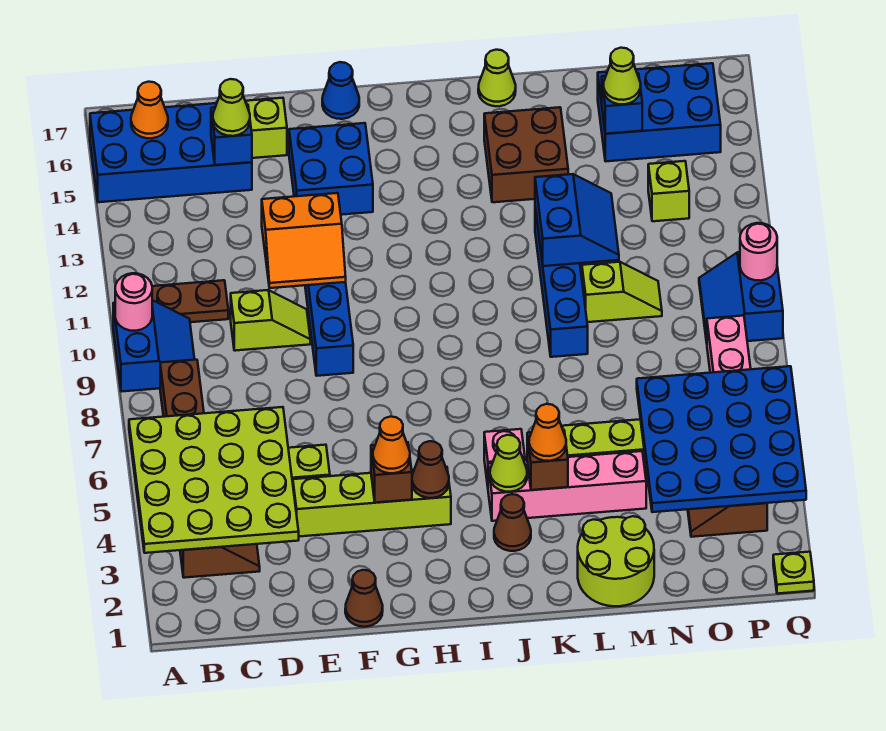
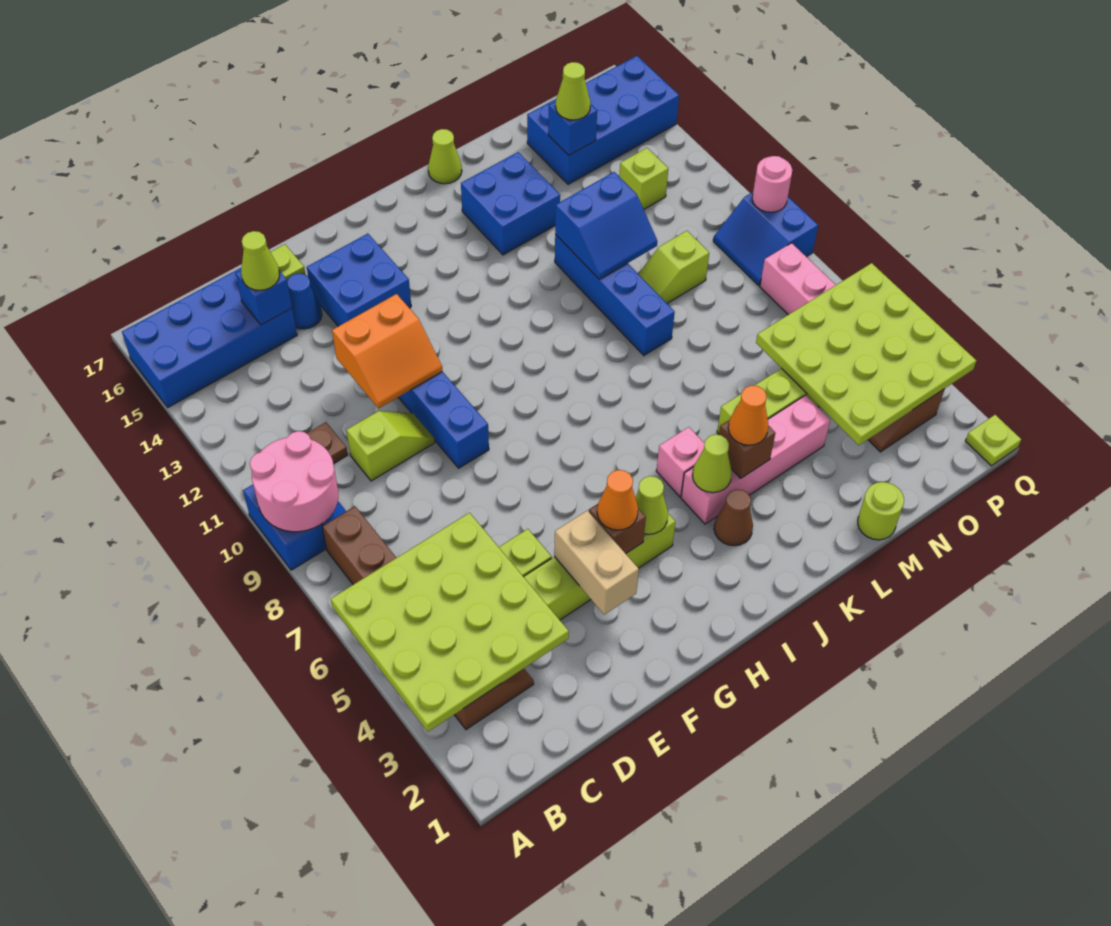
pink round brick A10 level 2 -> pink round brick A9:B10 level 2
orange cone B16 level 2 -> none
brown cone F1 level 1 -> none
none -> tan brick F3:F4 level 2
blue cone G17 level 1 -> blue cone E15 level 1
brown cone H4 level 2 -> lime cone H4 level 2
brown brick K14:L15 level 1 -> blue brick K14:L15 level 1
lime round brick L1:M2 level 1 -> lime round brick M1 level 1
blue slope L11:M12 level 2 top L -> blue slope L11:M12 level 2 top 12
lime slope M10:N10 level 1 top M -> lime slope M10:N10 level 1 top N
blue plate N3:Q6 level 2 -> lime plate N3:Q6 level 2
blue brick N15:P16 level 1 -> blue brick N15:Q16 level 1

